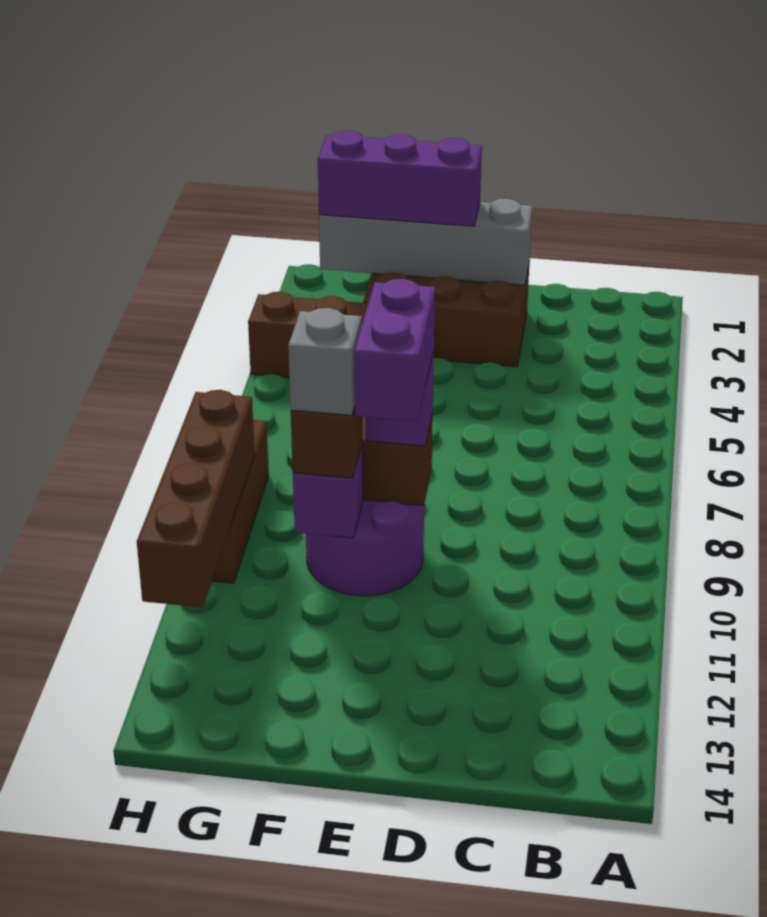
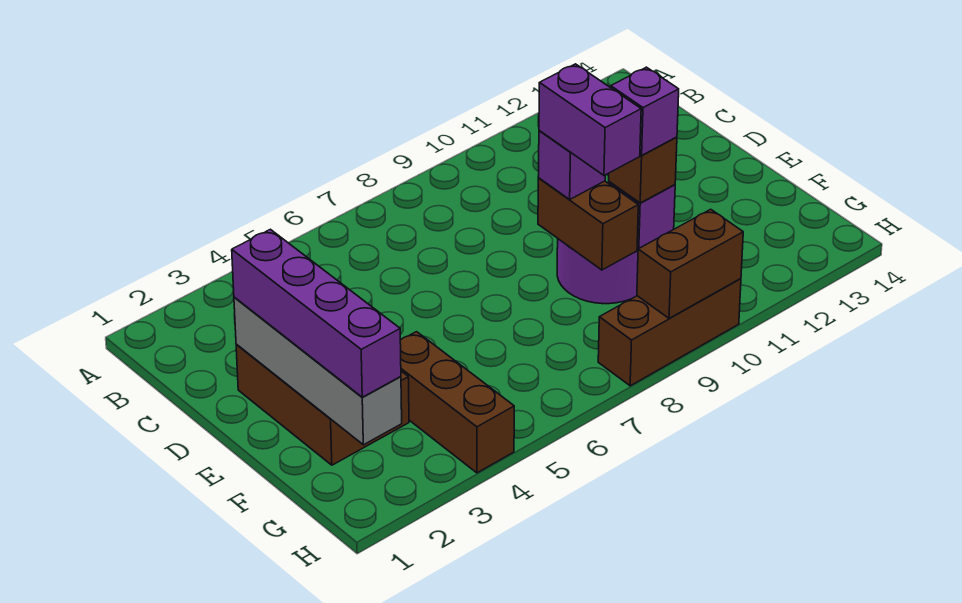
purple brick E2:G2 level 3 -> purple brick D2:G2 level 3
purple brick E9:E10 level 4 -> purple brick E9:F9 level 4
grey brick F10 level 4 -> purple brick F10 level 4
brown brick H9:H12 level 2 -> brown brick H9:H10 level 2

